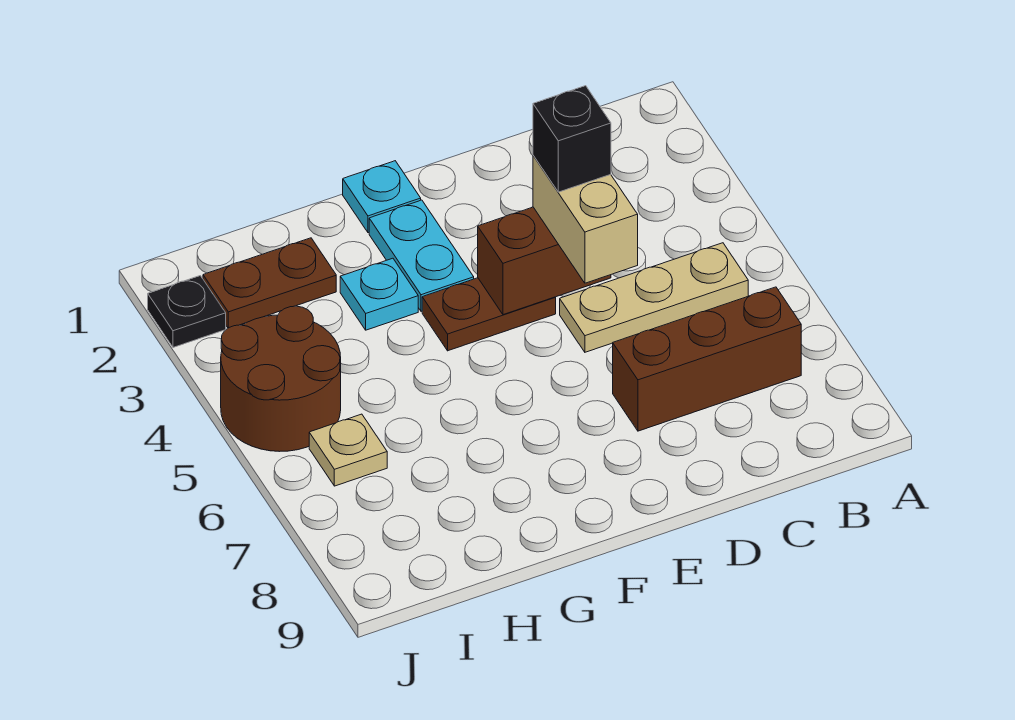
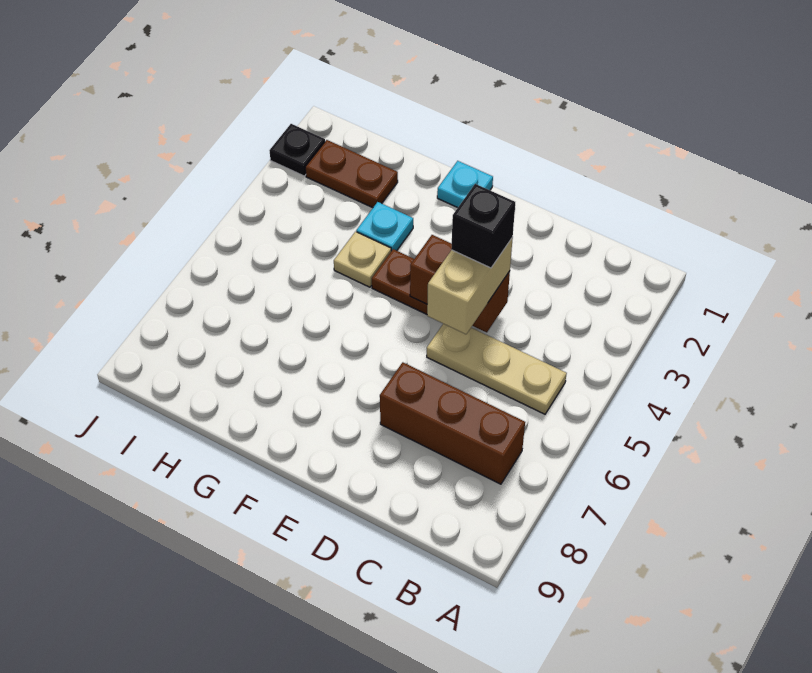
cyan plate F2:F3 level 1 -> none
brown round brick I4:J5 level 1 -> none
tan plate I6 level 1 -> tan plate G4 level 1

